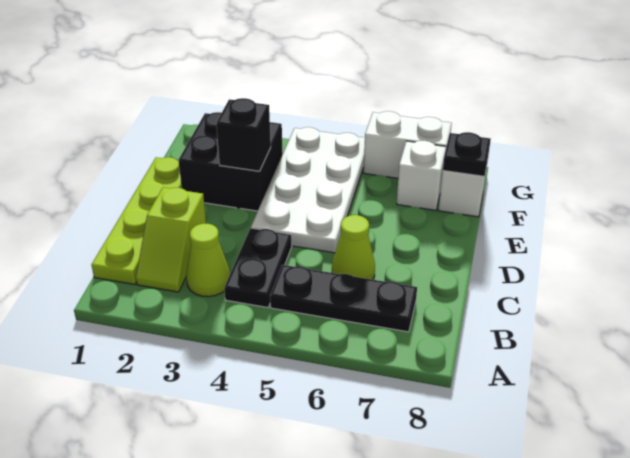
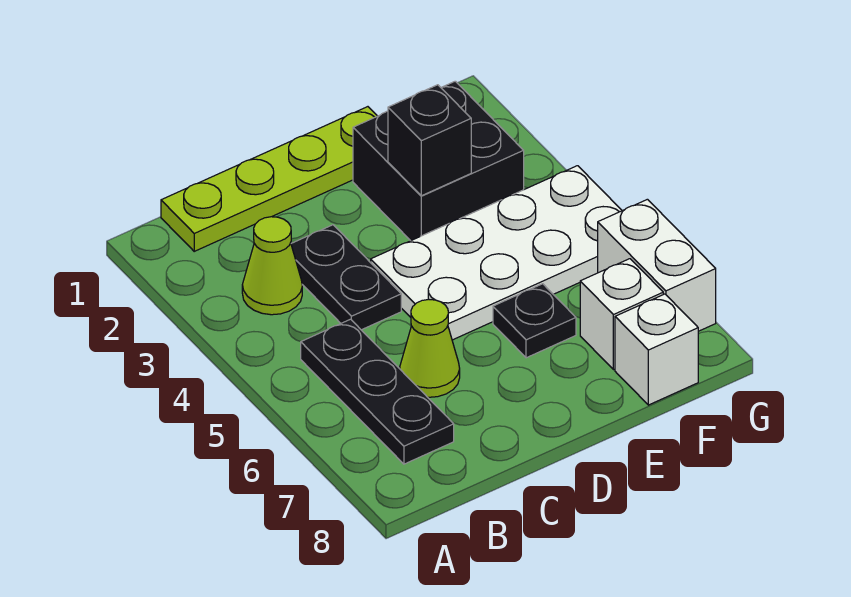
lime slope B2:C2 level 1 top C -> none
black plate B4:C4 level 1 -> black plate C3:C4 level 1
black plate F8 level 2 -> black plate E6 level 1

